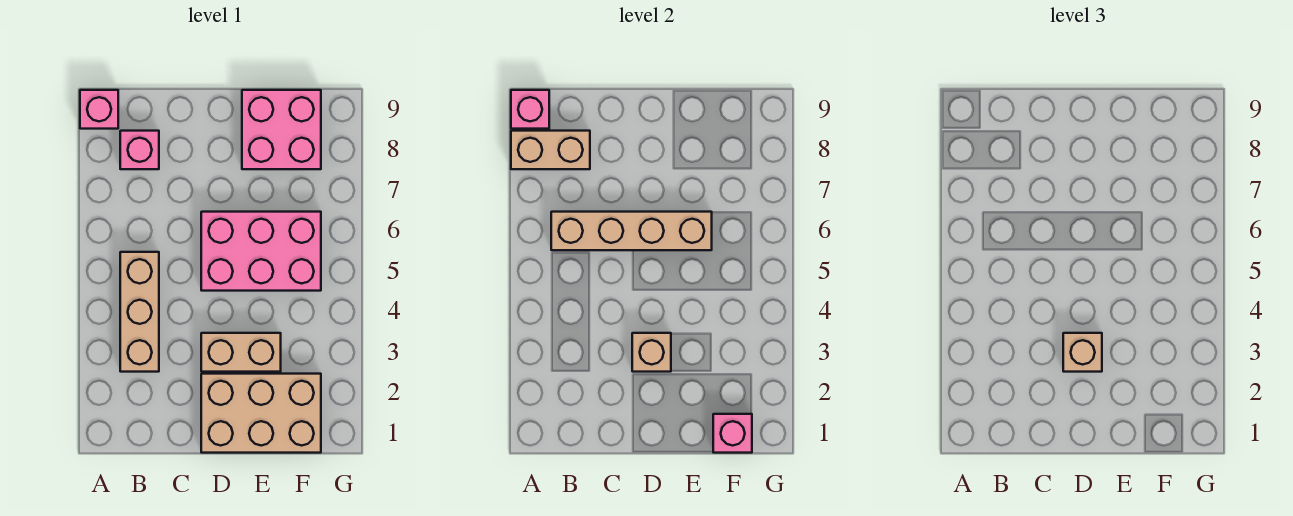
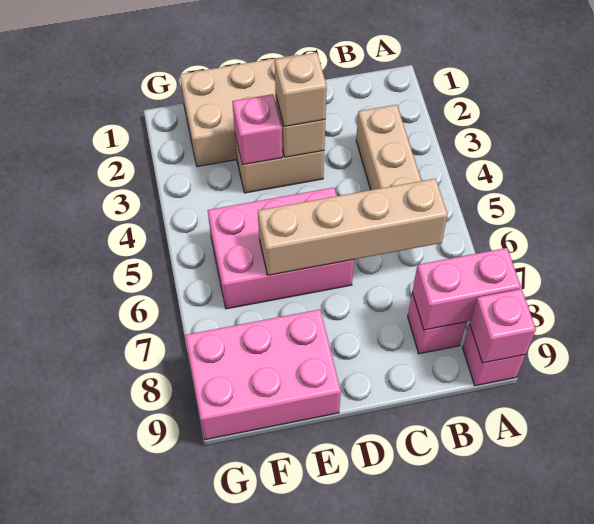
tan brick A8:B8 level 2 -> pink brick A8:B8 level 2
pink brick E8:F9 level 1 -> pink brick E8:G9 level 1
pink brick F1 level 2 -> pink brick E3 level 2

